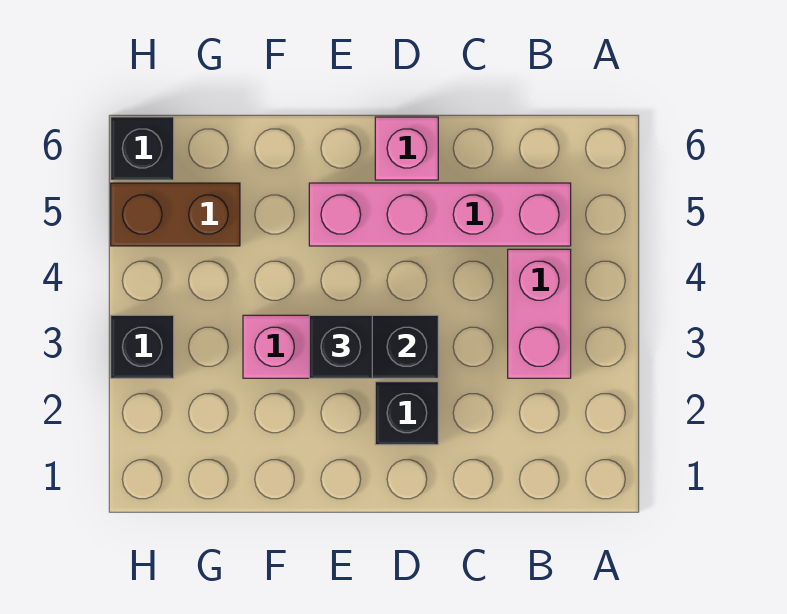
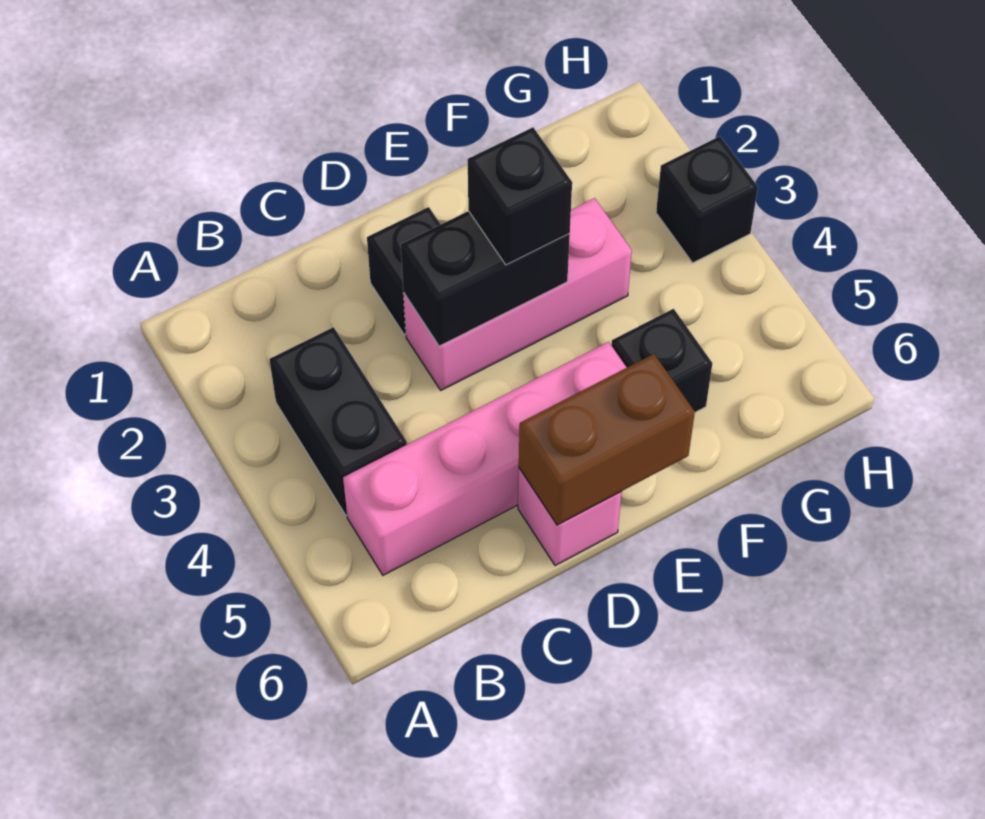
pink brick B3:B4 level 1 -> black brick B3:B4 level 1
brown brick G5:H5 level 1 -> brown brick D6:E6 level 2
black brick H6 level 1 -> black brick F5 level 1

